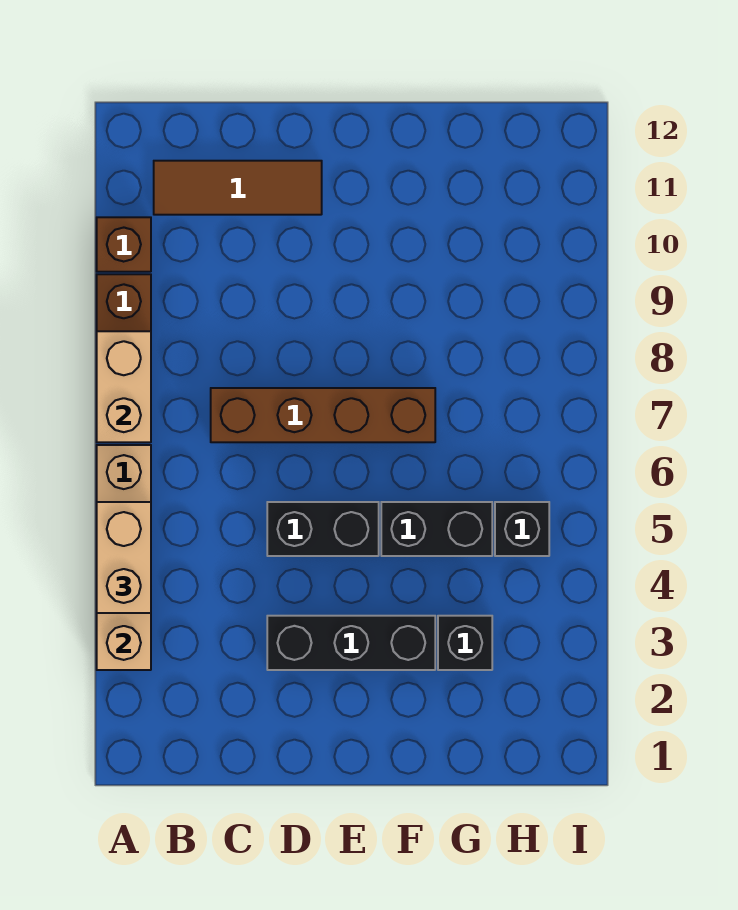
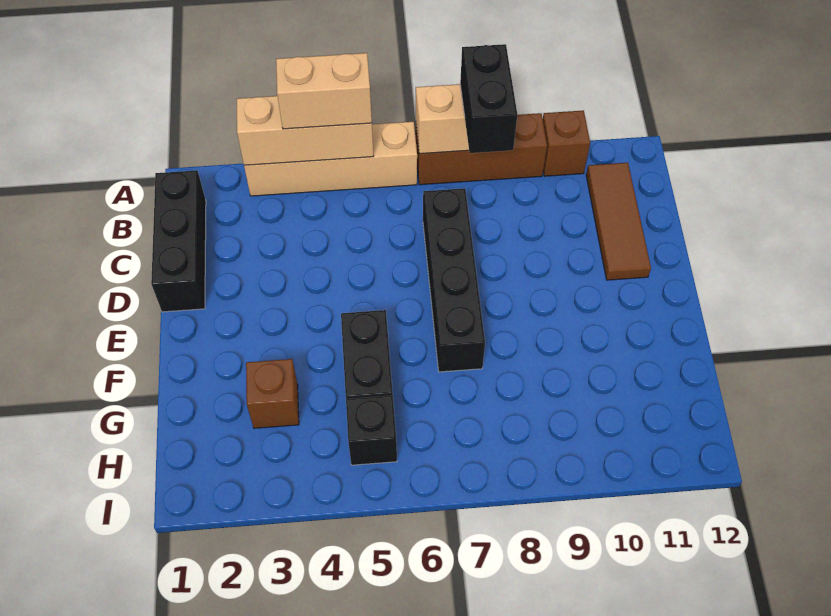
brown brick C7:F7 level 1 -> black brick C7:F7 level 1
black brick D3:F3 level 1 -> black brick B1:D1 level 1
black brick D5:E5 level 1 -> black brick A8:B8 level 3
black brick G3 level 1 -> brown brick G3 level 1

